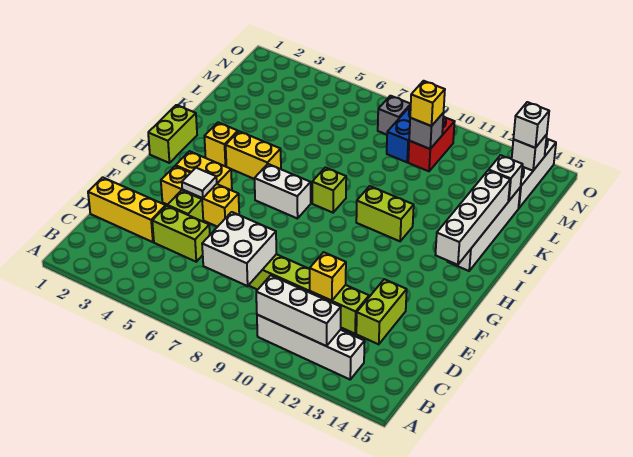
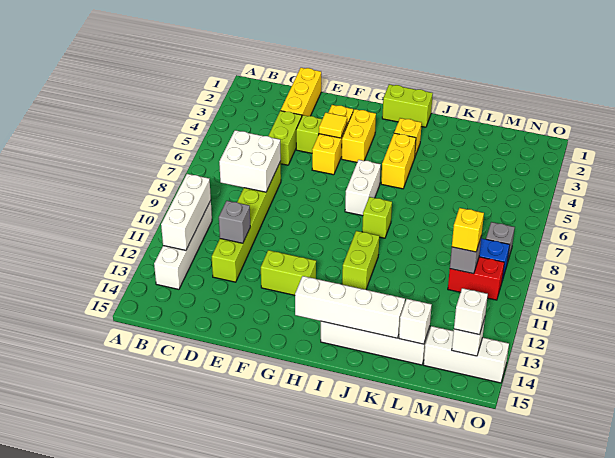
yellow brick D11 level 2 -> grey brick D11 level 2
lime brick D13:E13 level 1 -> lime brick F12:G12 level 1
white tile F4 level 2 -> yellow tile F4 level 2

